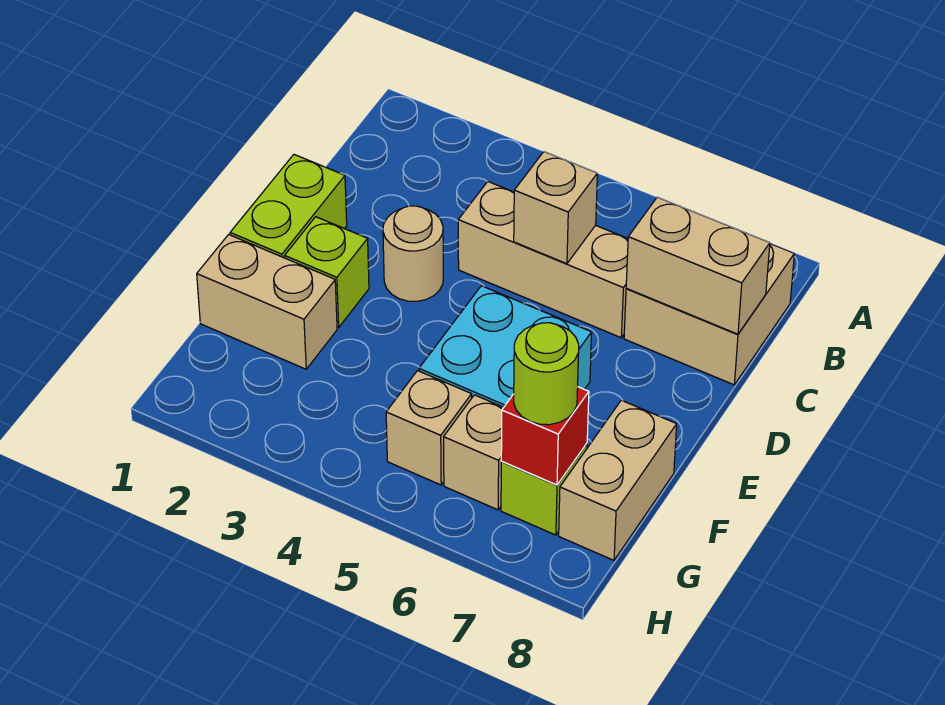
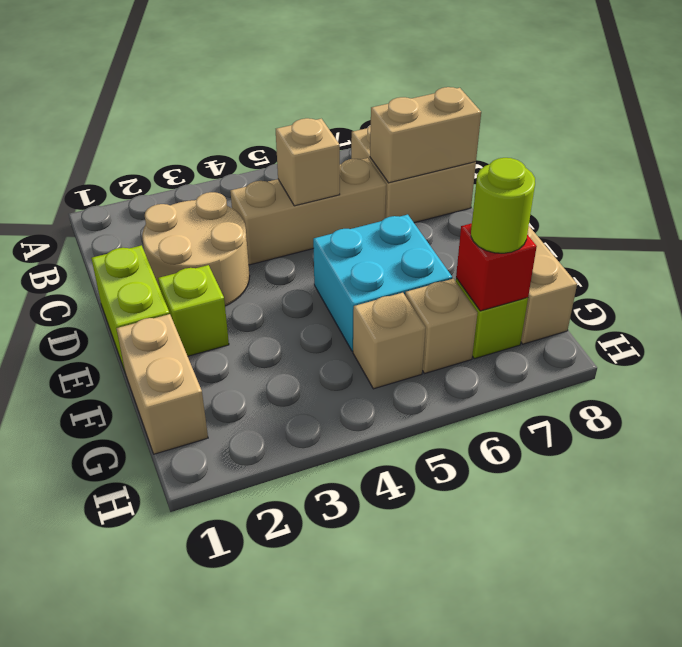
tan round brick D3 level 1 -> tan round brick C2:D3 level 1
tan brick F1:F2 level 1 -> tan brick F1:G1 level 1

